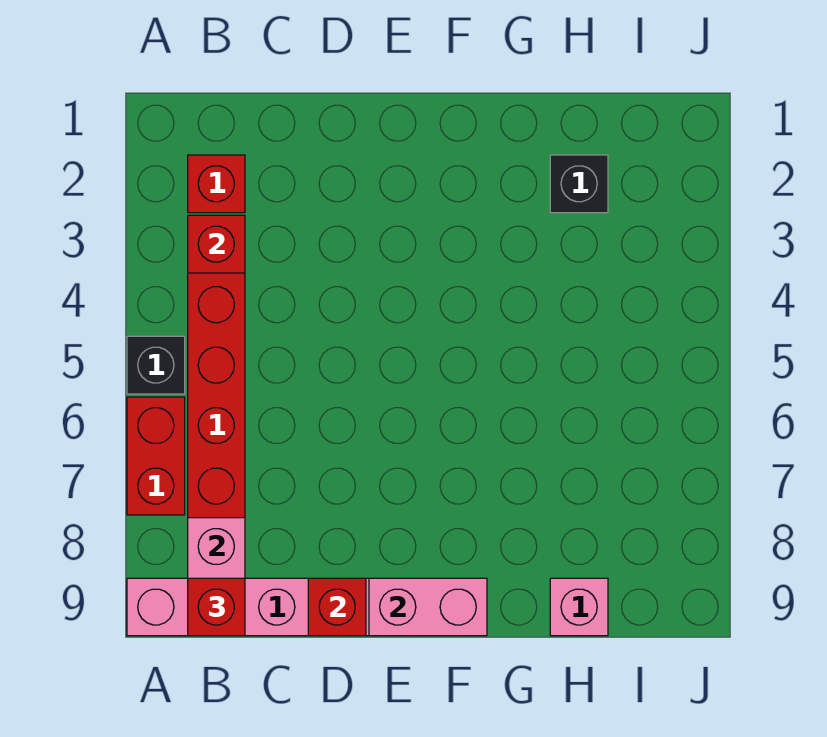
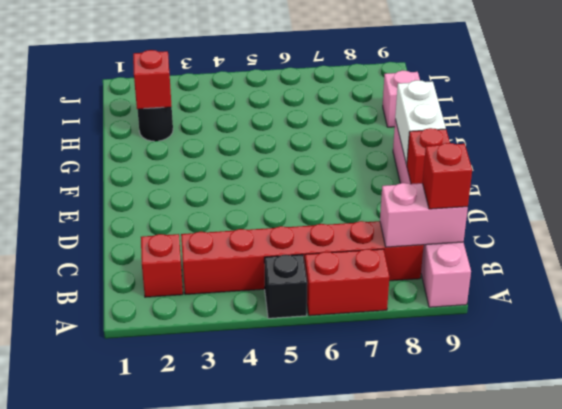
red brick B3 level 2 -> red brick H2 level 2
pink brick E9:F9 level 2 -> white brick E9:F9 level 2
black brick H2 level 1 -> black round brick H2 level 1

